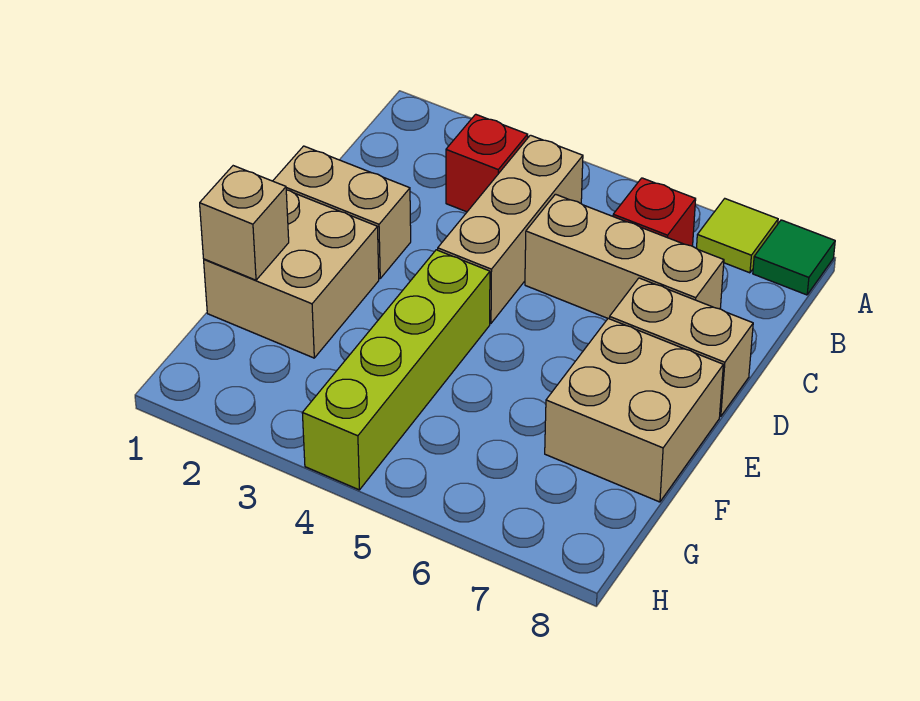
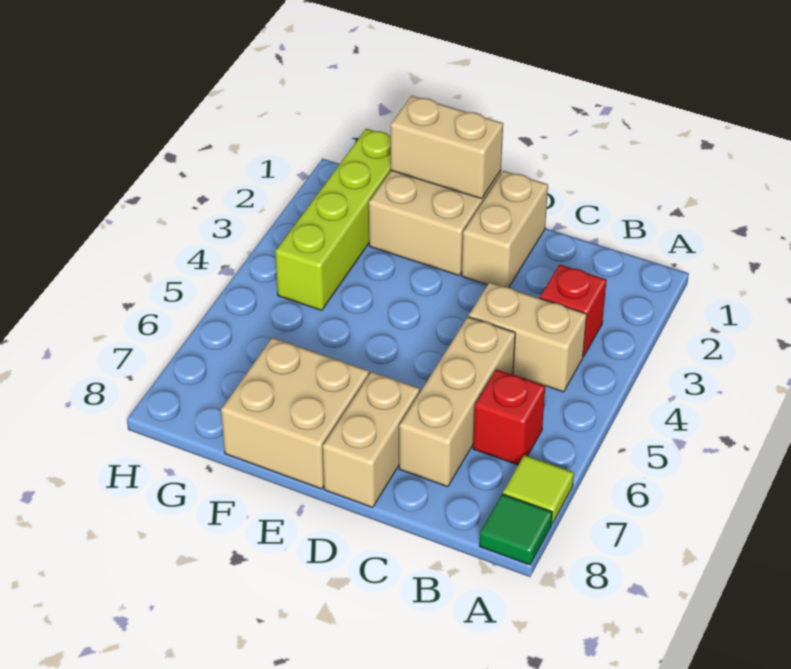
tan brick B4:D4 level 1 -> tan brick B4:C4 level 1
lime brick E4:H4 level 1 -> lime brick G1:G4 level 1
tan brick F1 level 2 -> tan brick E1:F1 level 2

